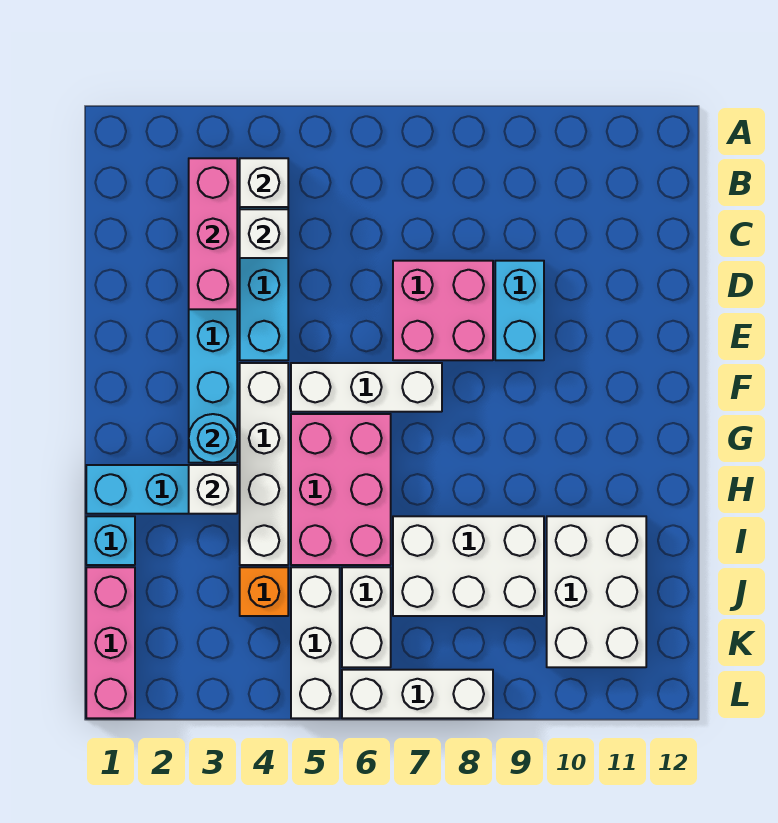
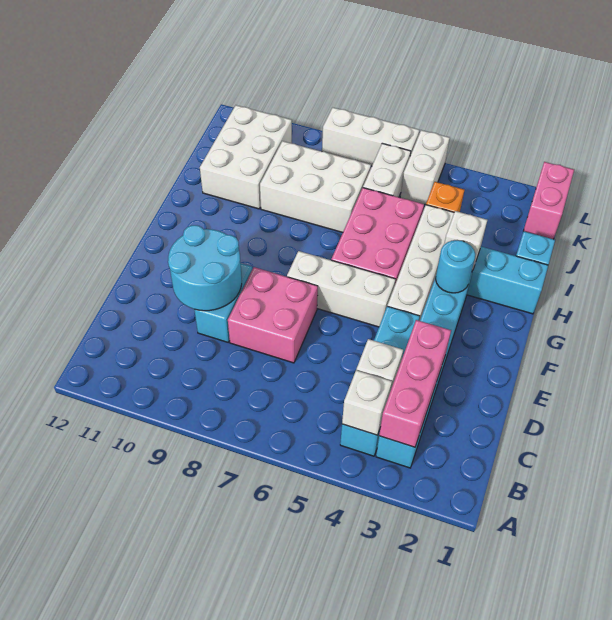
none -> cyan round brick D9:E10 level 2
pink brick J1:L1 level 1 -> pink brick K1:L1 level 1
white brick J5:L5 level 1 -> white brick K5:L5 level 1

